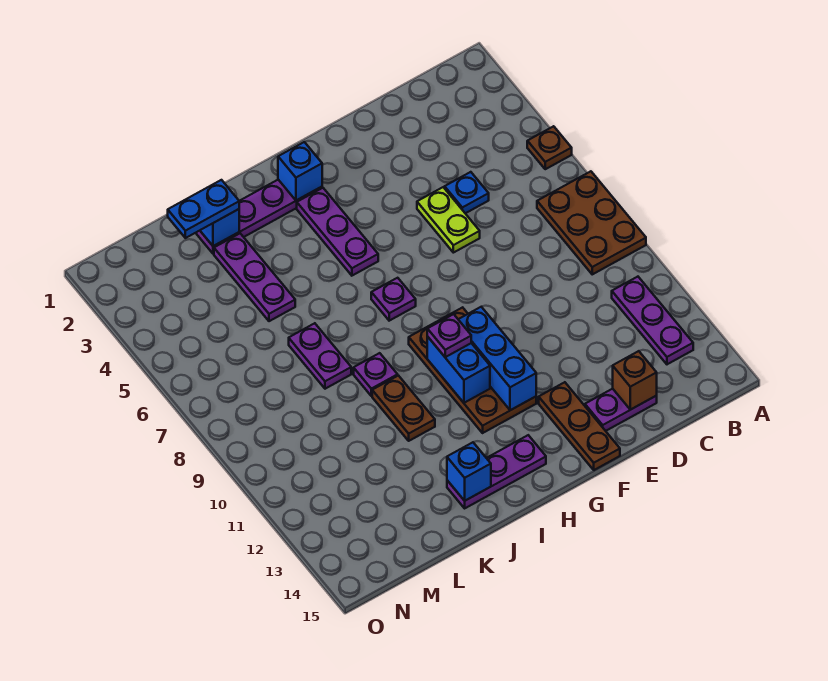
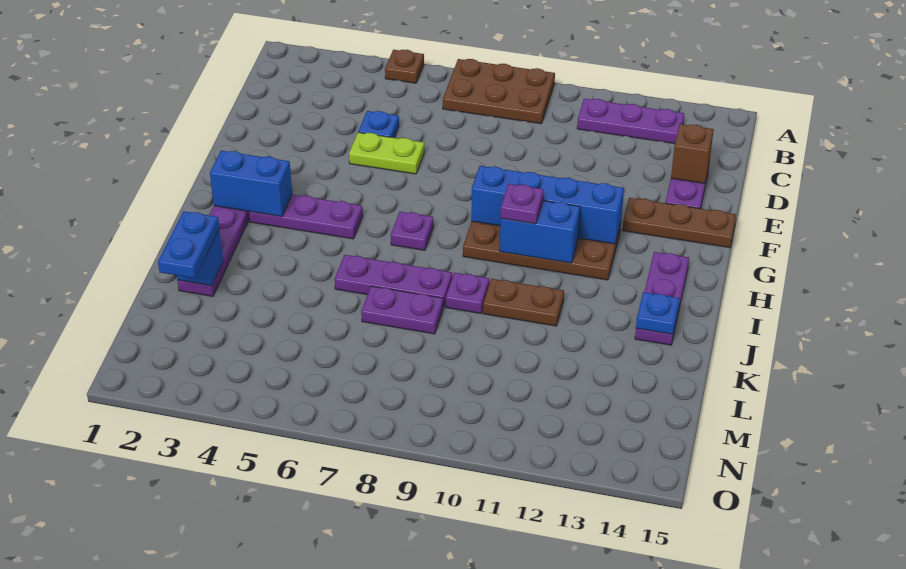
blue brick G10:G12 level 2 -> blue brick G9:G12 level 2
blue brick H2 level 2 -> blue brick H2:H3 level 2
blue brick J14 level 2 -> blue plate J14 level 2
purple plate K3:K5 level 1 -> purple plate J6:J8 level 1

